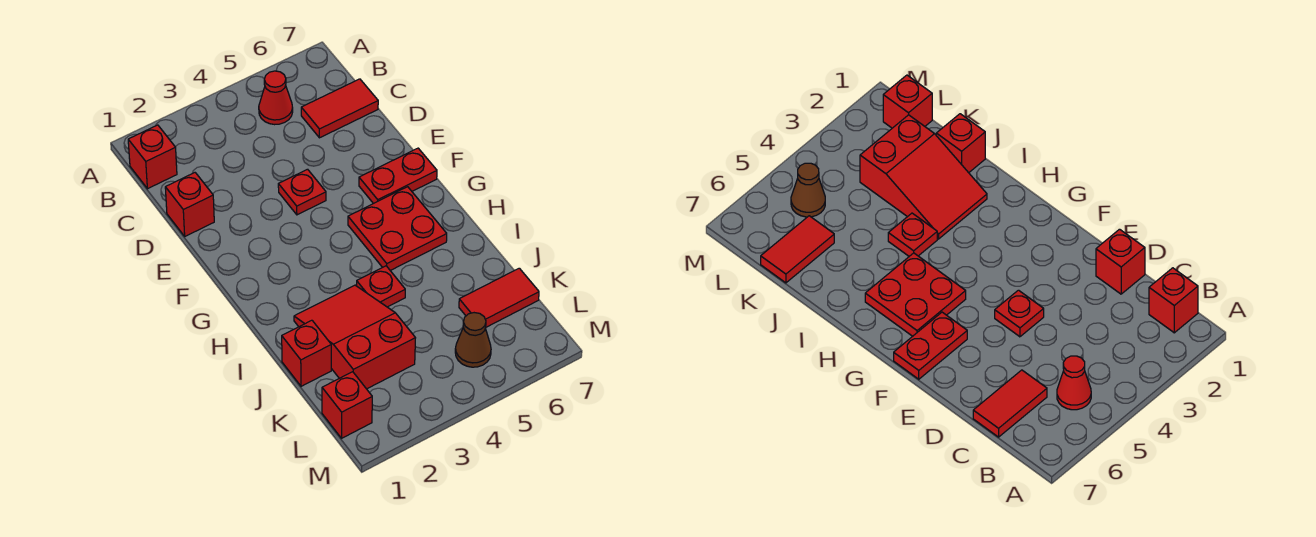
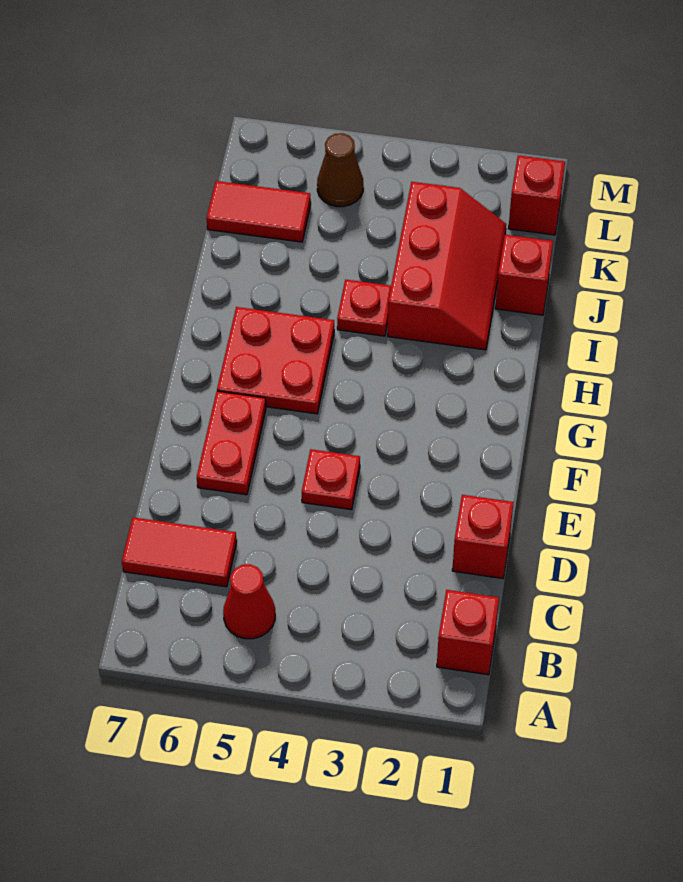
red plate F6:F7 level 1 -> red plate E6:F6 level 1
red slope I2:K3 level 1 top K -> red slope I2:K3 level 1 top 3

